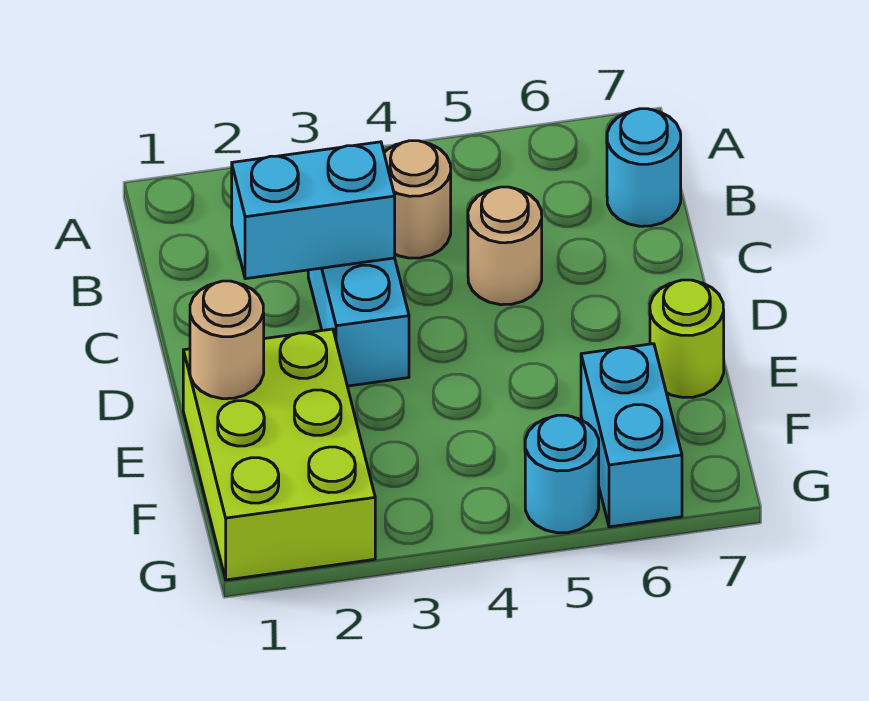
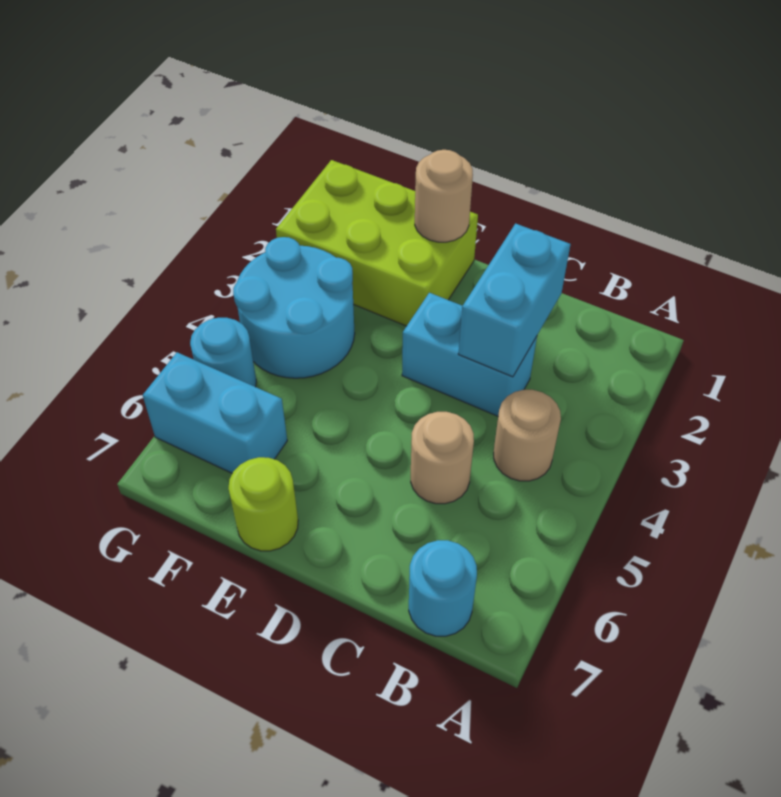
none -> cyan round brick F3:G4 level 1

